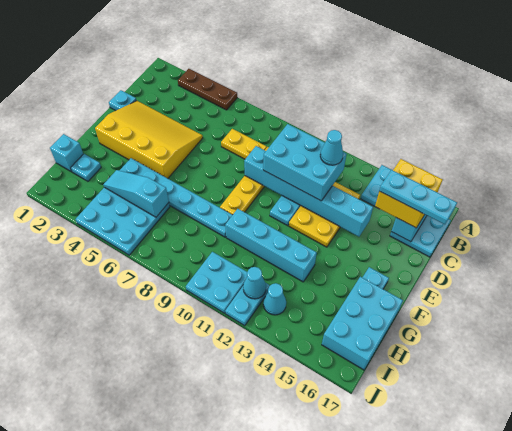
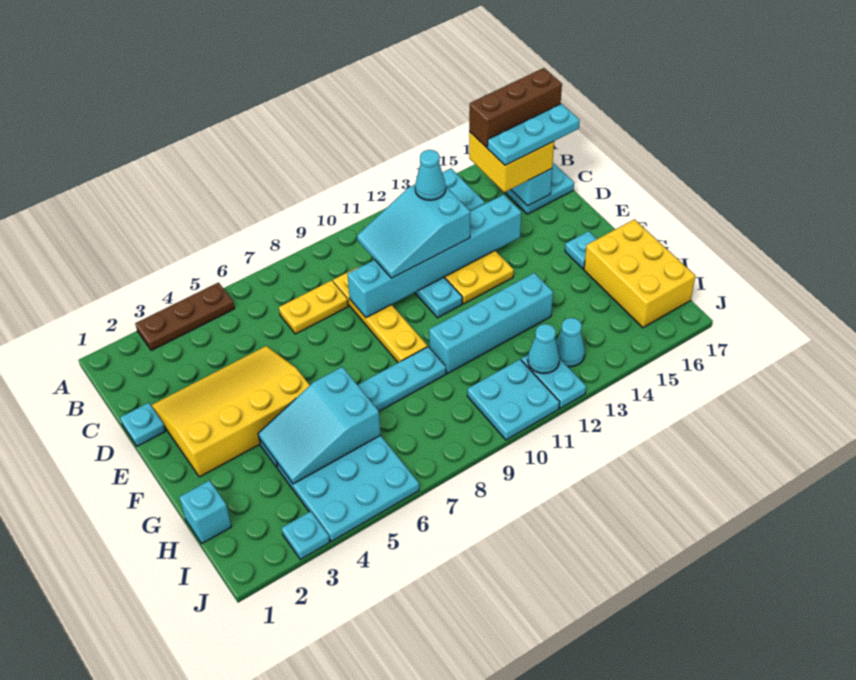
none -> brown brick B15:B17 level 4
cyan brick C10:D12 level 3 -> cyan slope C10:D12 level 3 top 12
cyan brick G16:I17 level 1 -> yellow brick G16:I17 level 1
cyan plate H2 level 1 -> cyan plate J3 level 1
cyan slope H4:H6 level 2 top 6 -> cyan slope G4:H6 level 2 top 6

